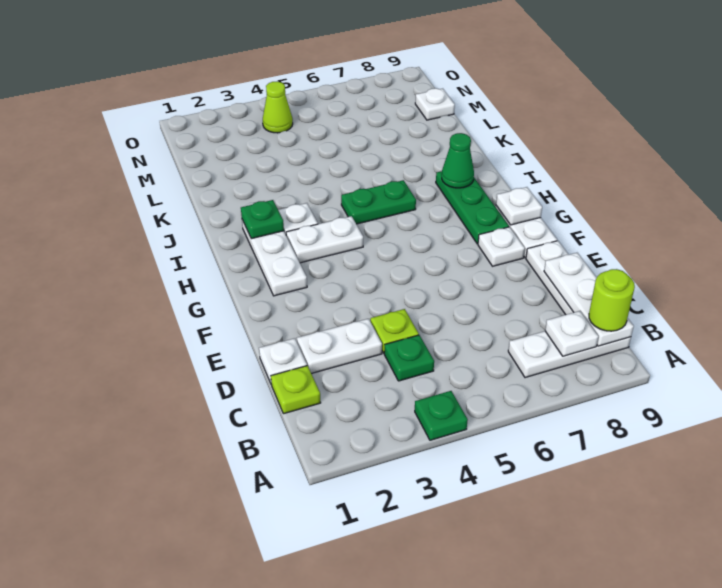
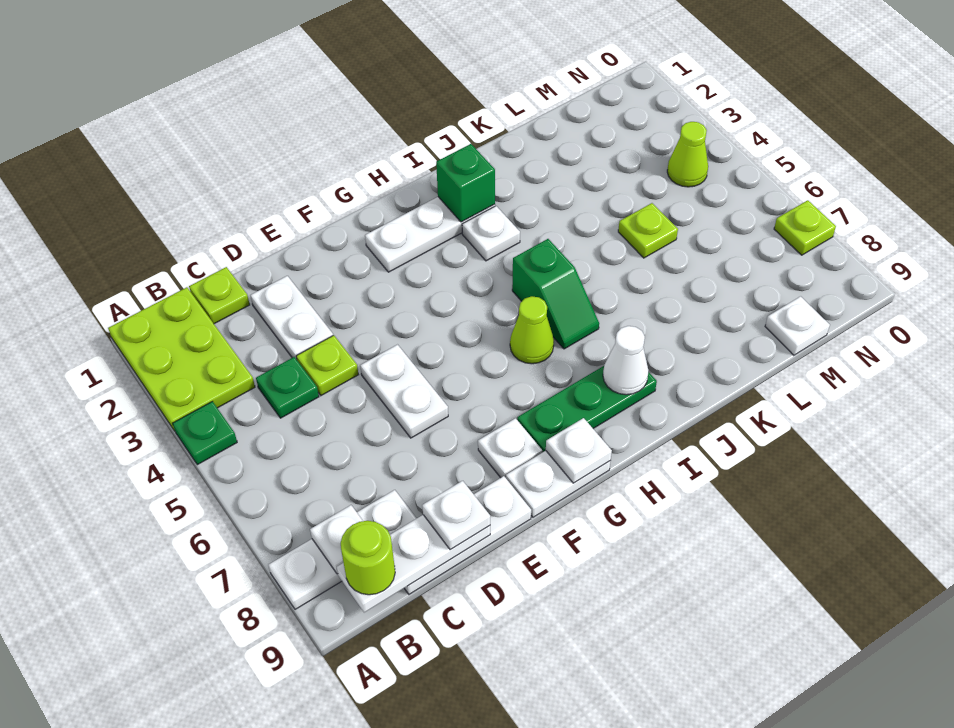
none -> lime plate A1:B3 level 1
white plate B7:B9 level 1 -> white plate A8:C8 level 1
white plate D1 level 1 -> white plate D9 level 3
white plate H3:H4 level 1 -> white plate E5:E6 level 1
none -> lime cone H6 level 1
green plate I2 level 2 -> green brick I2 level 2
green plate I5:I6 level 1 -> green slope I5:I6 level 1 top 5
green cone I8 level 2 -> white cone I8 level 2
none -> lime plate L5 level 1
none -> lime plate O7 level 1

